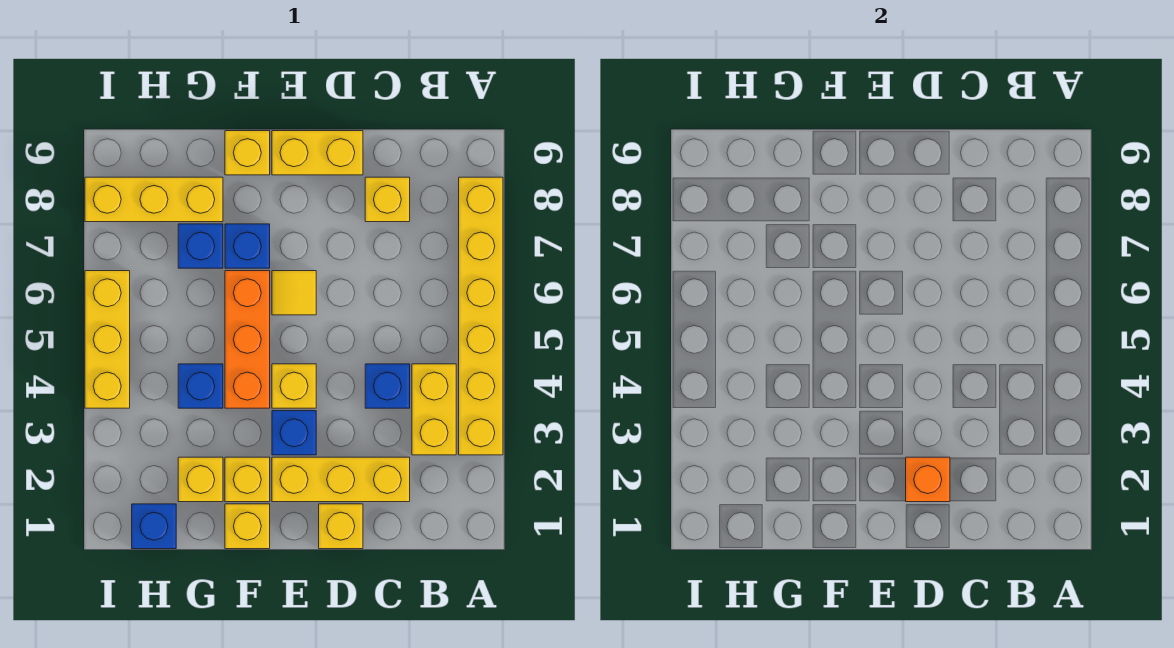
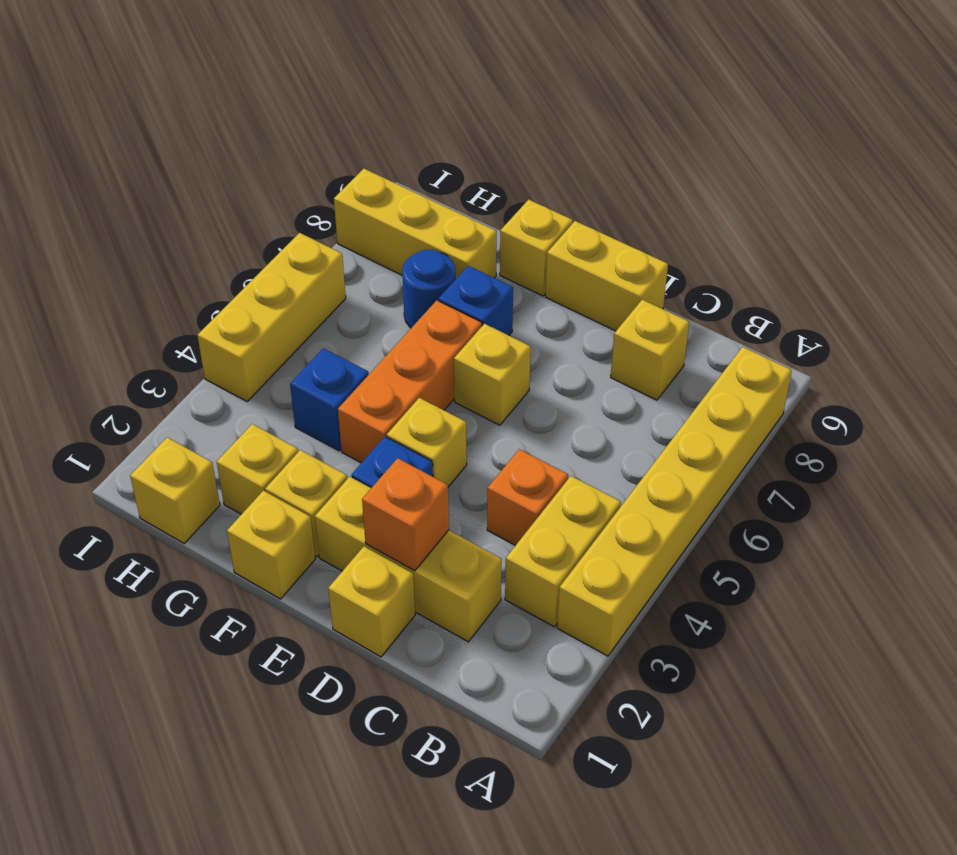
blue brick C4 level 1 -> orange brick C4 level 1
yellow tile E6 level 1 -> yellow brick E6 level 1
blue brick G7 level 1 -> blue round brick G7 level 1
blue brick H1 level 1 -> yellow brick H1 level 1

